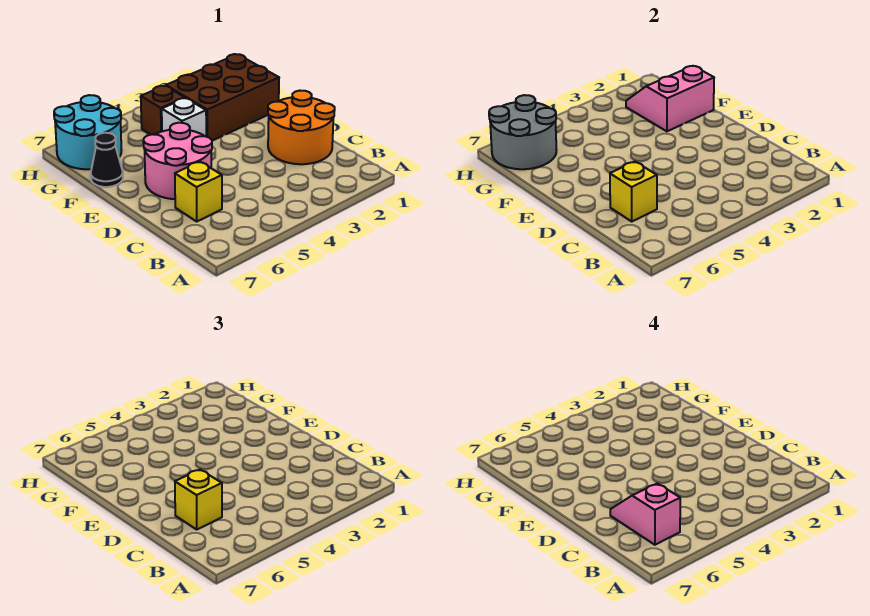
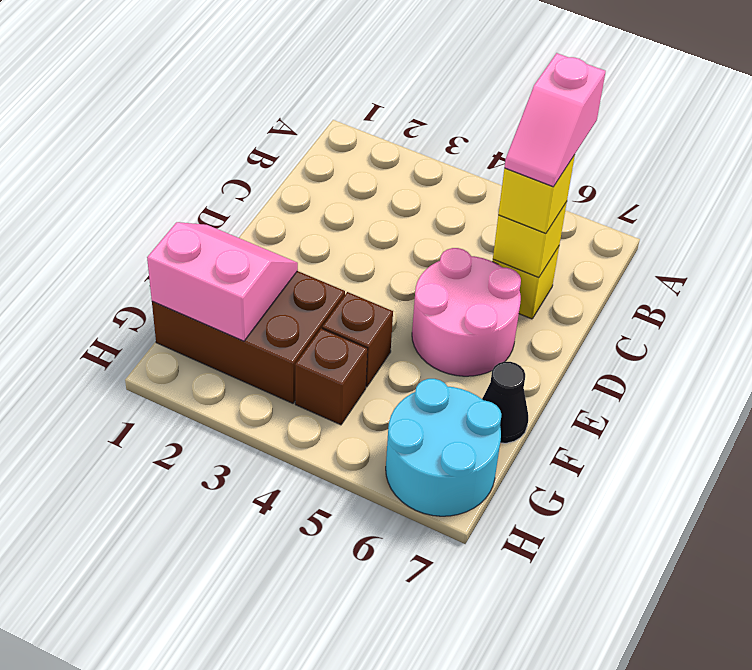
orange round brick C1:D2 level 1 -> none
pink slope F1:G2 level 2 top F -> pink slope F1:G2 level 2 top G
white brick F4 level 1 -> brown brick F4 level 1
grey round brick G6:H7 level 2 -> none

